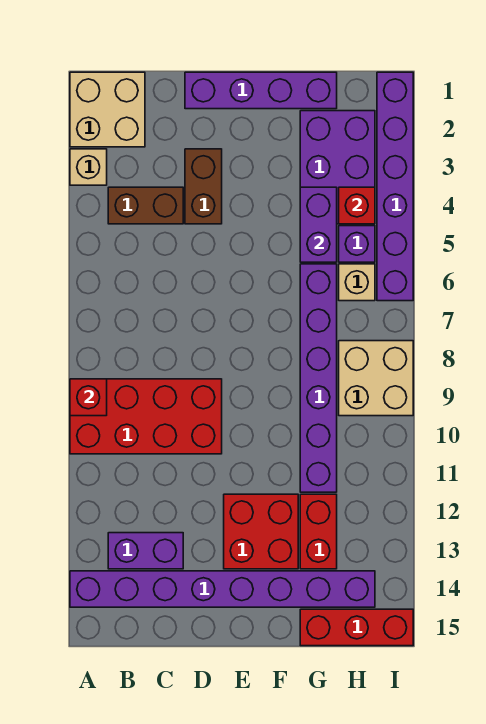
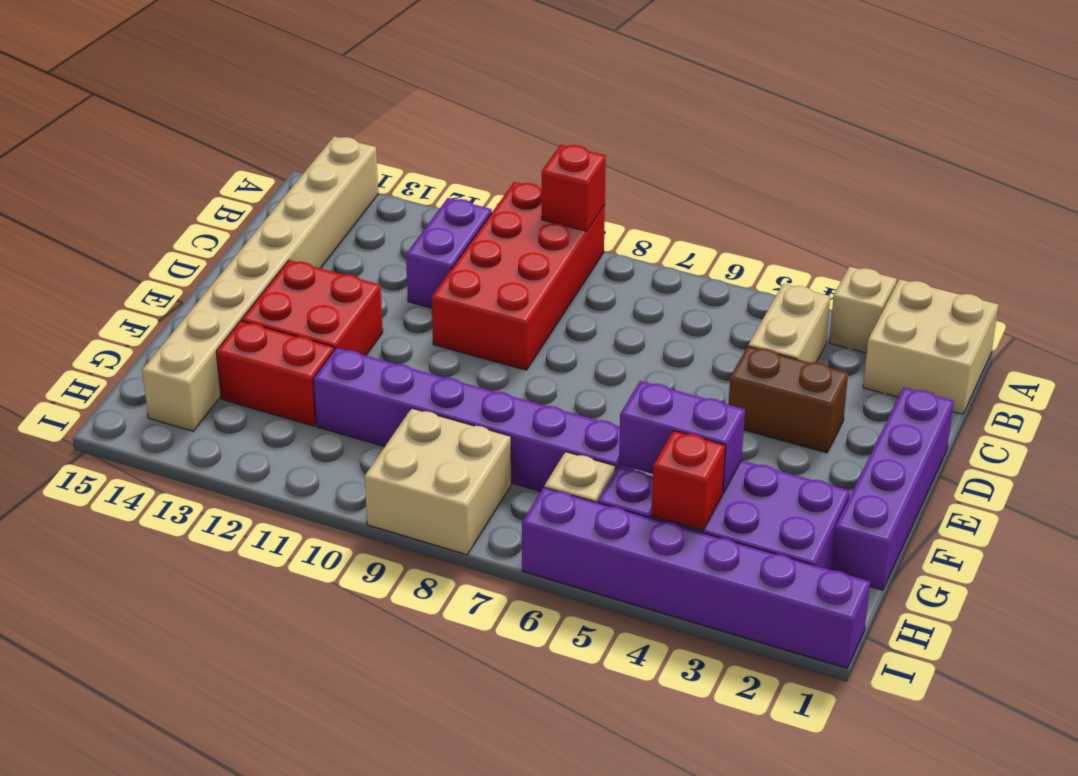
purple brick A14:H14 level 1 -> tan brick A14:H14 level 1
brown brick B4:C4 level 1 -> tan brick B4:C4 level 1
purple brick B13:C13 level 1 -> purple brick B11:C11 level 1
red brick G15:I15 level 1 -> none

